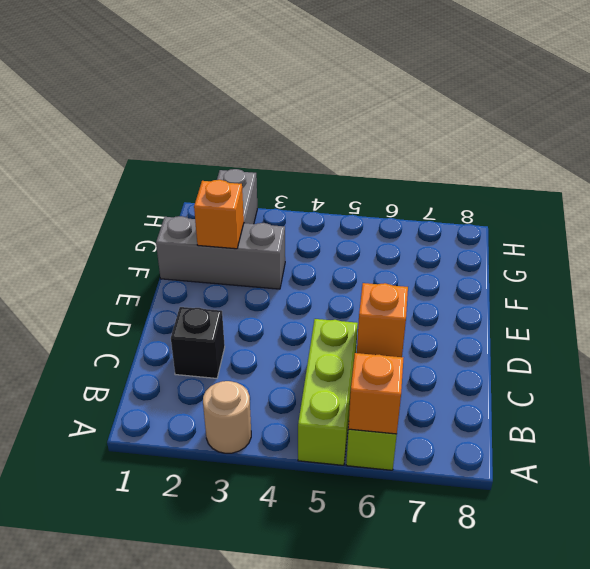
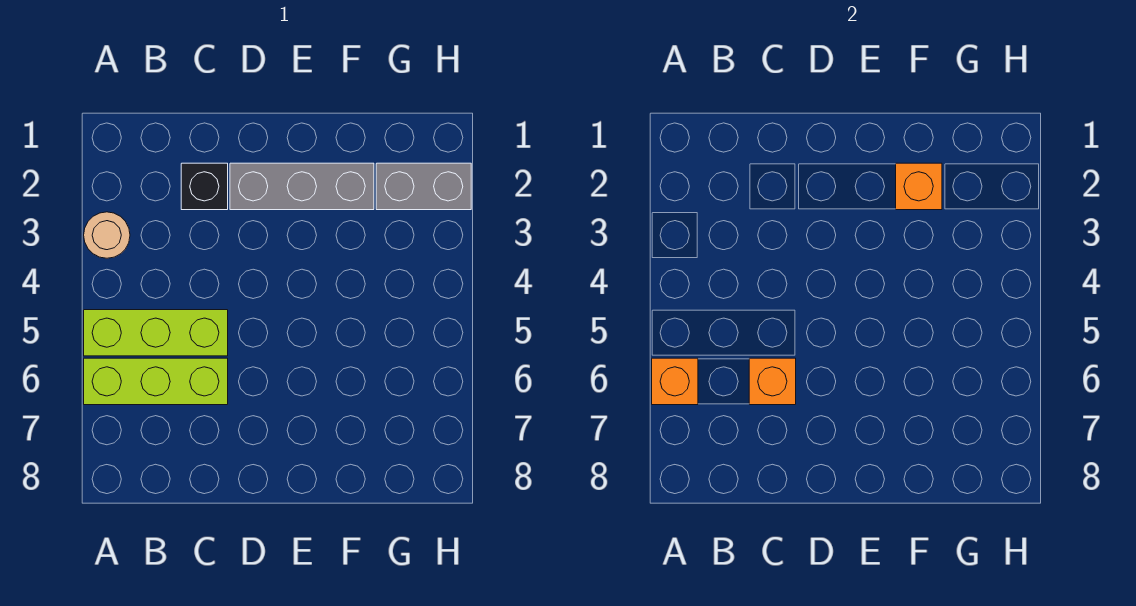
grey brick F1:F3 level 1 -> grey brick D2:F2 level 1

